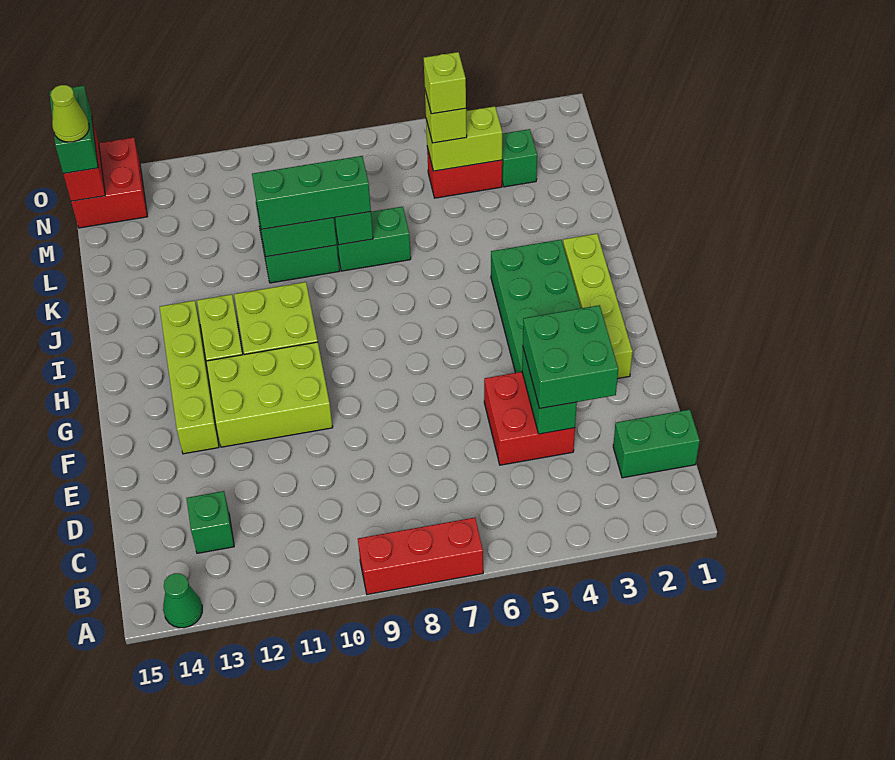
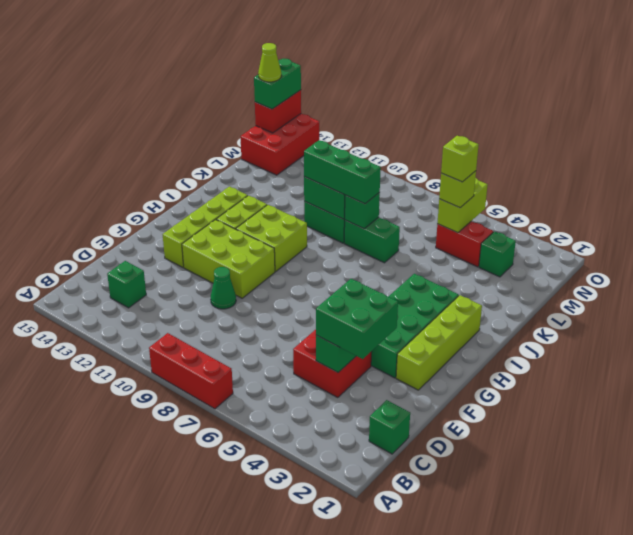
green cone A14 level 1 -> green cone E10 level 1
green brick C1:C2 level 1 -> green brick C1 level 1
lime brick M4:M5 level 2 -> lime brick M5:N5 level 2
red brick N14:O15 level 1 -> red brick M14:O15 level 1

